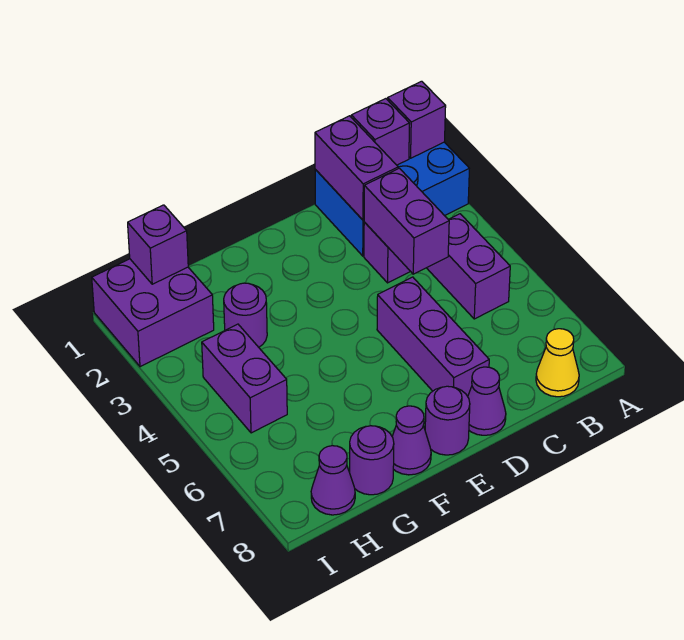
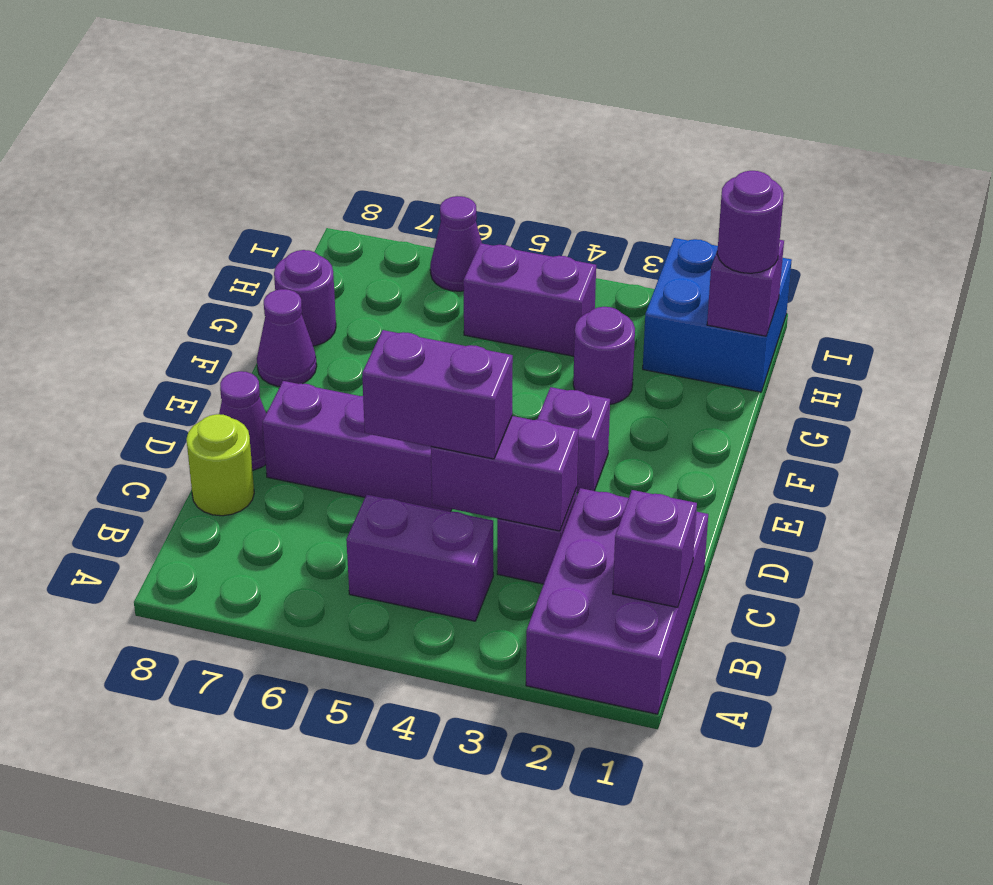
blue brick A1:C2 level 1 -> purple brick A1:C2 level 1
purple brick A1 level 2 -> purple brick E3 level 1
yellow cone B8 level 1 -> none
purple brick C1:C2 level 2 -> purple brick C4:C5 level 3
none -> lime round brick C8 level 1
purple round brick E8 level 1 -> purple round brick H1 level 3
purple brick H1:I2 level 1 -> blue brick H1:I2 level 1
purple cone H8 level 1 -> purple cone I6 level 1

